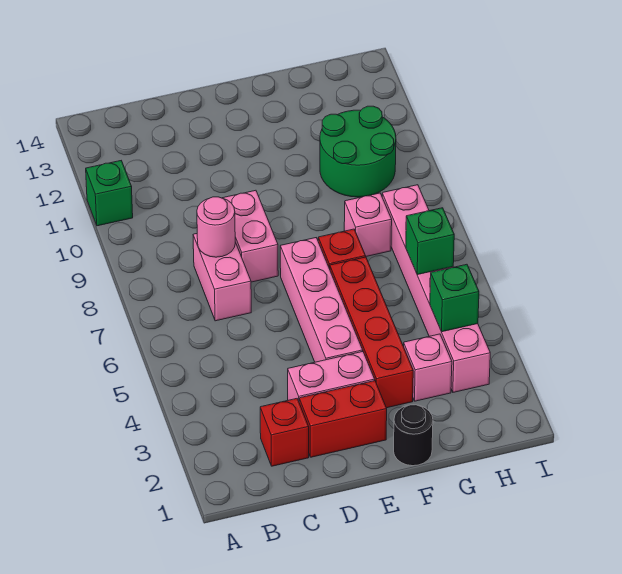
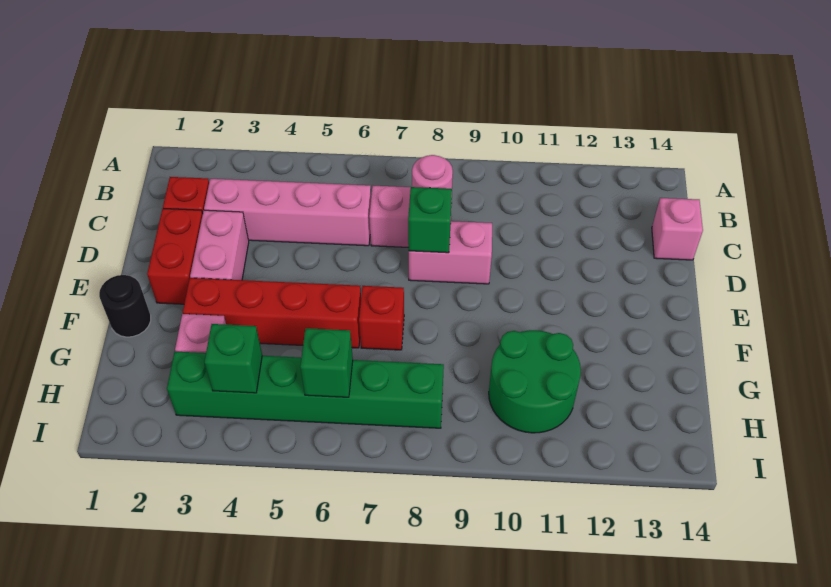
green brick A11 level 1 -> green brick D8 level 2
pink brick E4:E7 level 1 -> pink brick C3:C6 level 1
pink brick G8 level 1 -> pink brick C14 level 1
pink brick H3:H8 level 1 -> green brick H3:H8 level 1

